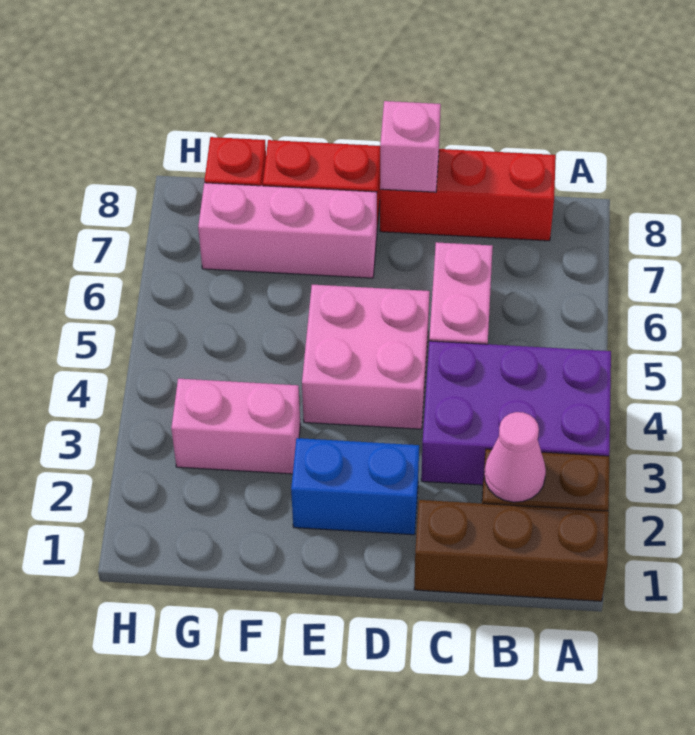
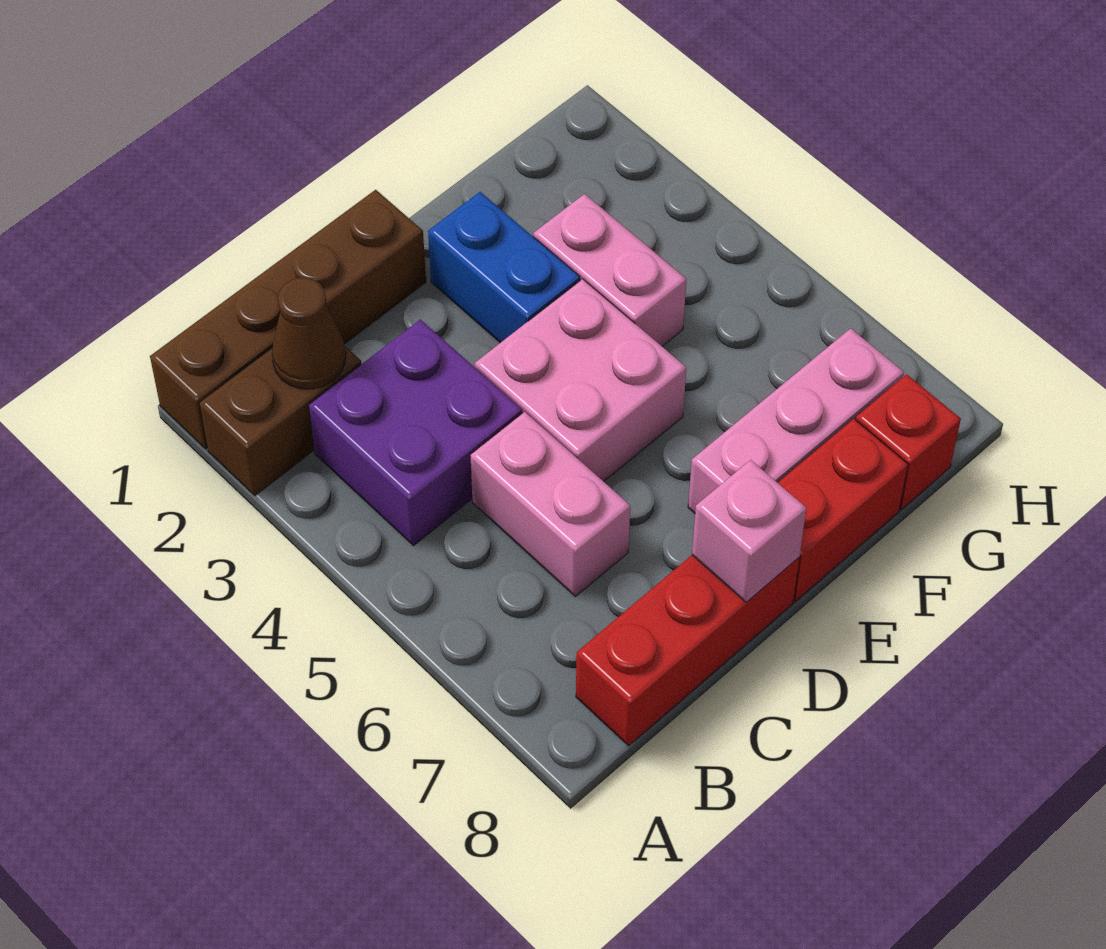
brown brick A1:C1 level 1 -> brown brick A1:D1 level 1
purple brick A3:C4 level 1 -> purple brick B3:C4 level 1
pink cone B2 level 2 -> brown cone B2 level 2
blue brick D2:E2 level 1 -> blue brick E2:E3 level 1
pink brick F3:G3 level 1 -> pink brick F3:F4 level 1

